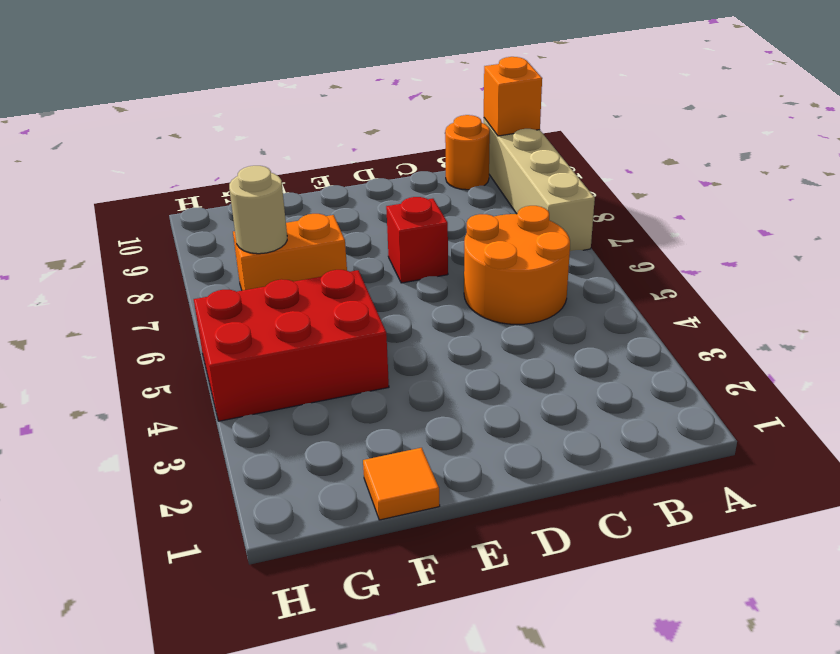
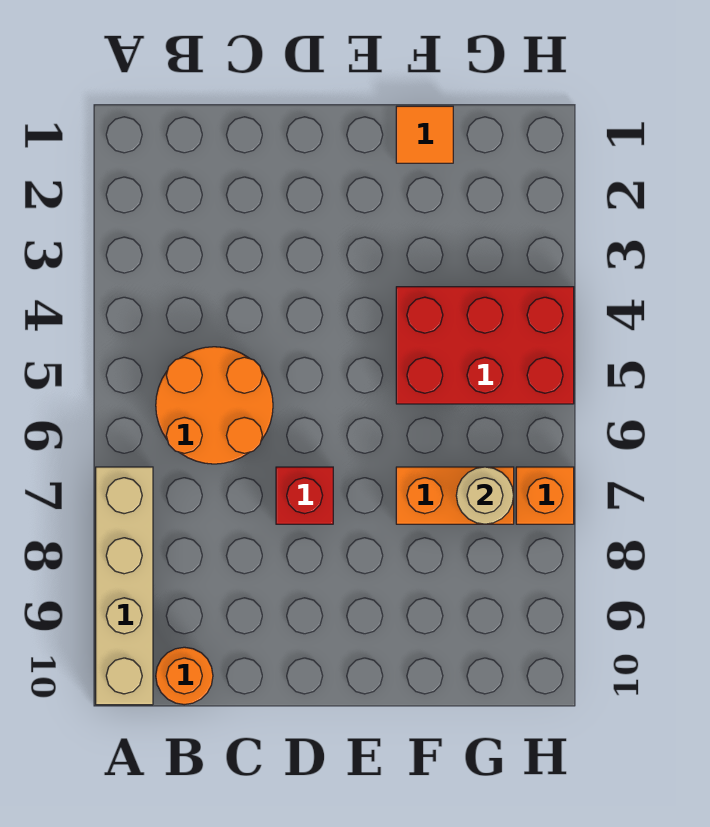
orange brick A10 level 2 -> orange brick H7 level 1

